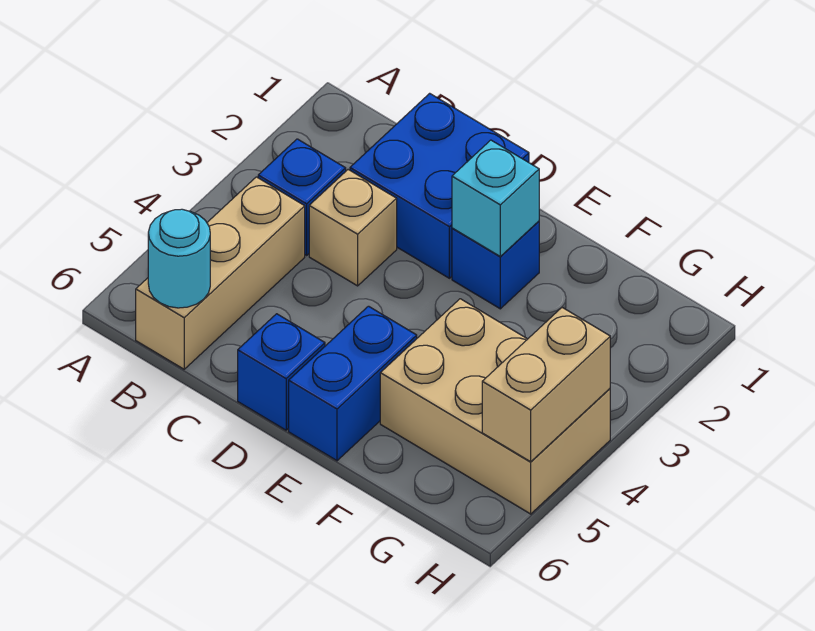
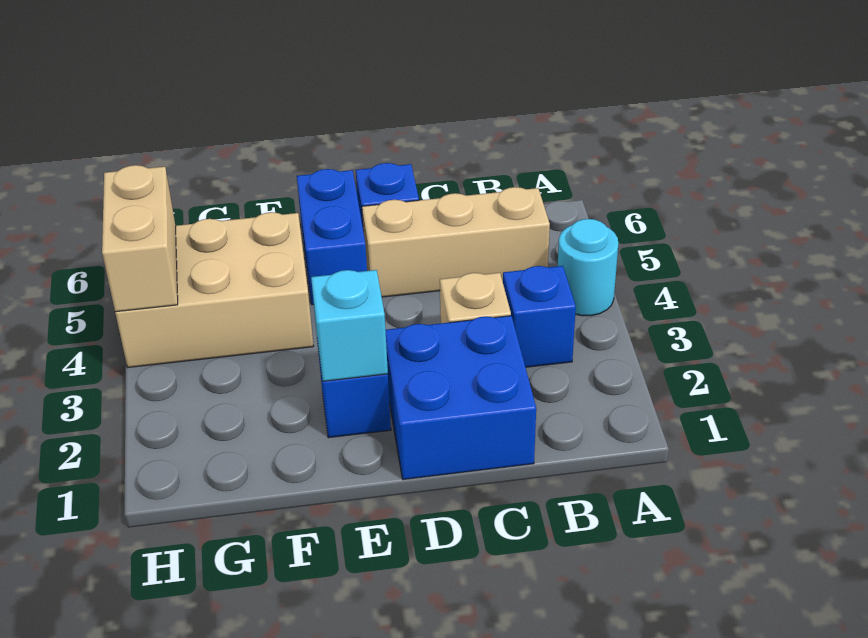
tan brick B4:B6 level 1 -> tan brick B5:D5 level 1
cyan round brick B6 level 2 -> cyan round brick A4 level 1

